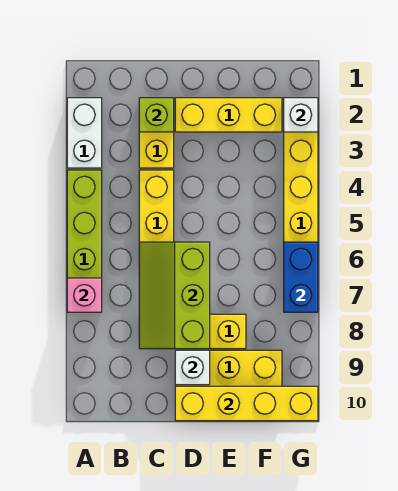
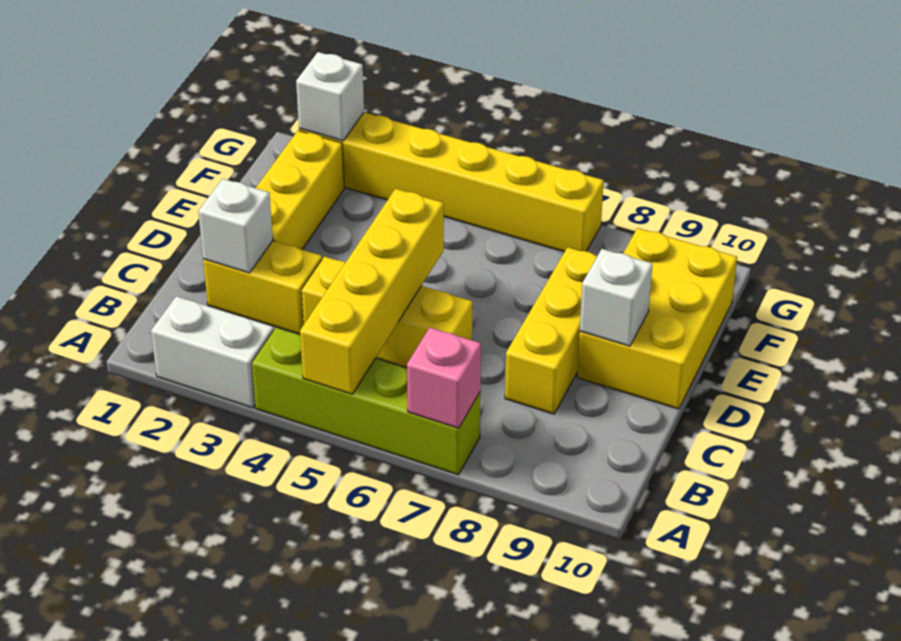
lime brick C2 level 2 -> white brick C2 level 2
lime slope C6:D8 level 2 top D -> none
yellow brick D10:G10 level 2 -> yellow brick A5:D5 level 2
blue brick G6:G7 level 2 -> none

